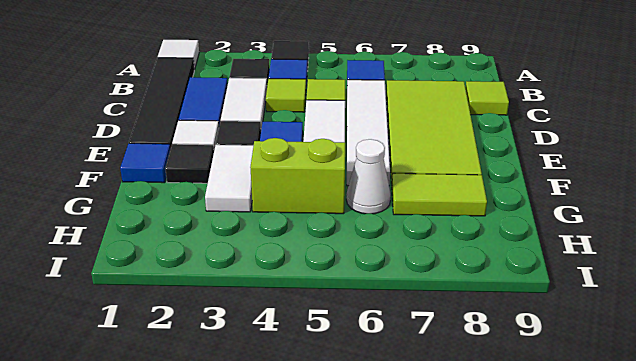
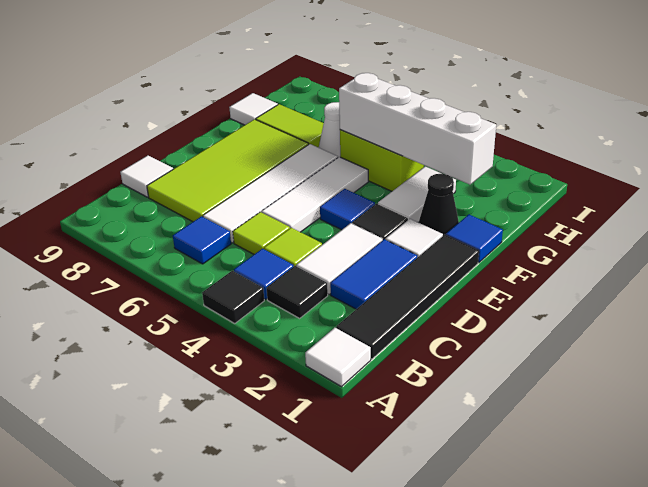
lime tile C9 level 1 -> white tile C9 level 1
black tile F2 level 1 -> black cone F2 level 1
none -> white brick G2:G5 level 2
none -> white tile G9 level 1

